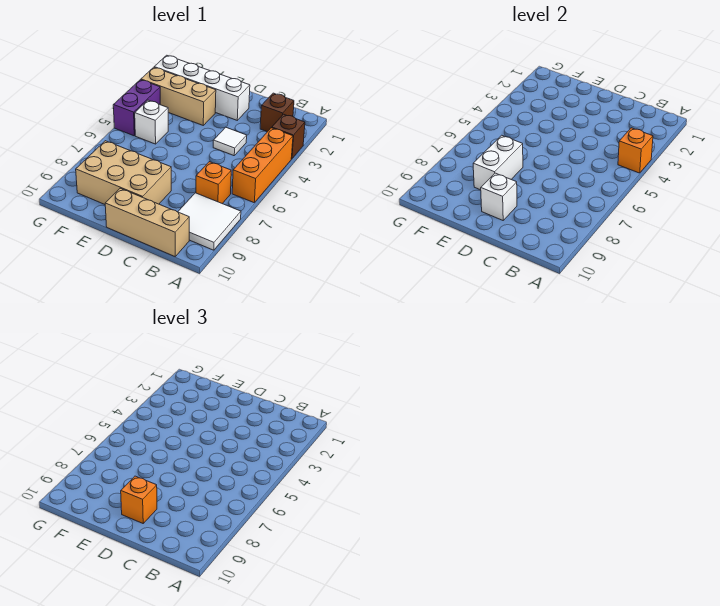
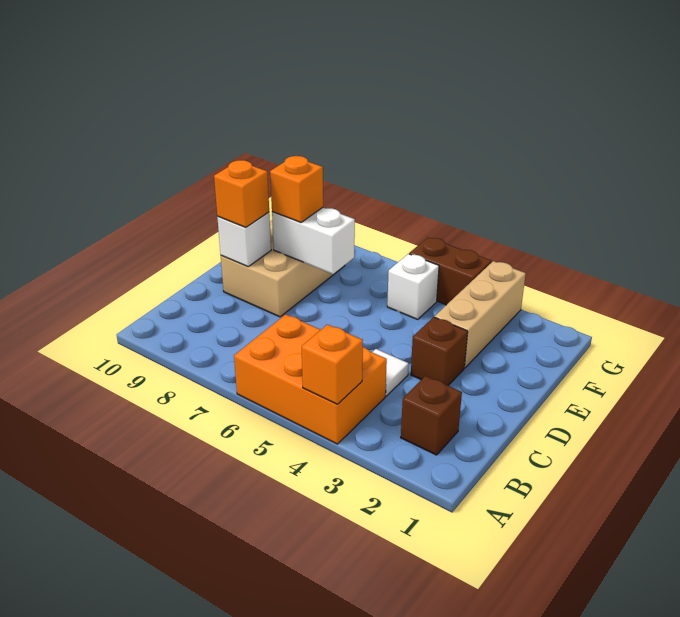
brown brick A3 level 1 -> brown brick D3 level 1
orange brick A4:A6 level 1 -> orange brick A4:B6 level 1
white tile A8:B9 level 1 -> none
orange brick B7 level 1 -> orange brick E8 level 3
tan brick B10:D10 level 1 -> none
white brick D2:G2 level 1 -> none
purple brick G4:G5 level 1 -> brown brick G4:G5 level 1

